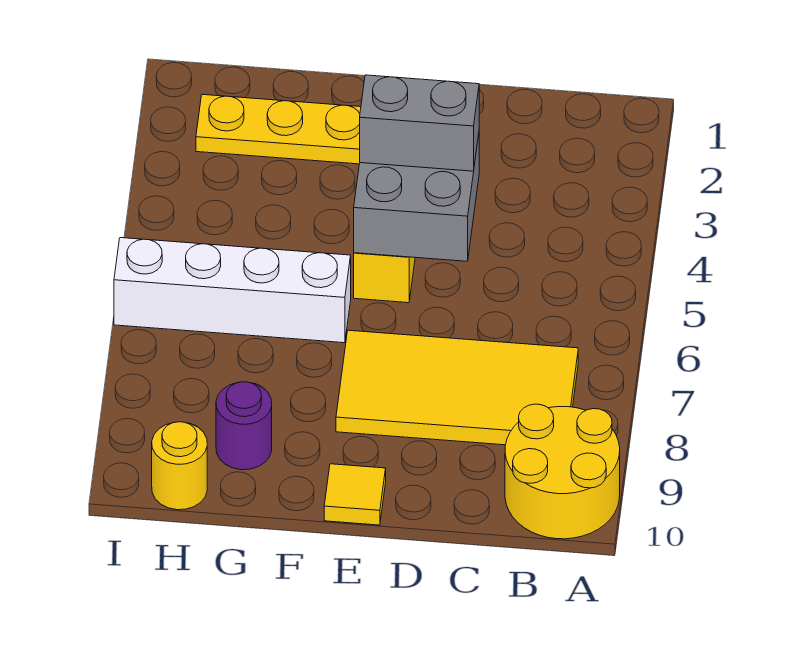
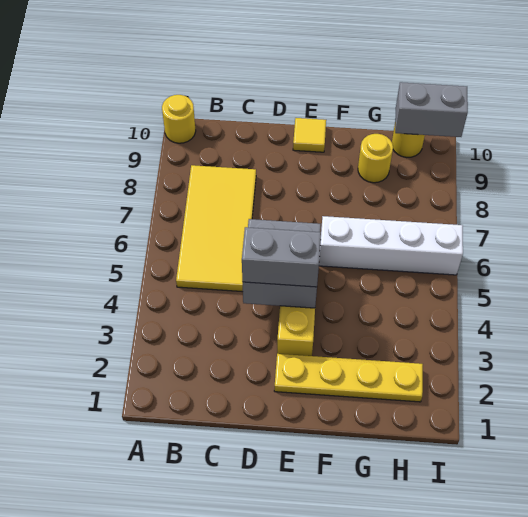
yellow round brick A9:B10 level 1 -> yellow round brick A10 level 1
yellow tile B7:E8 level 1 -> yellow tile B5:C8 level 1
purple round brick G9 level 1 -> yellow round brick G9 level 1
none -> grey brick H10:I10 level 2

